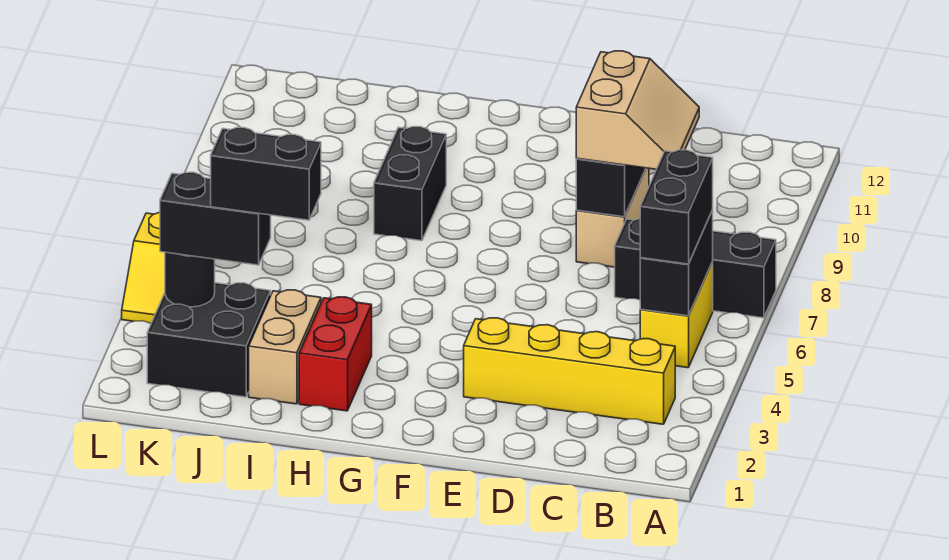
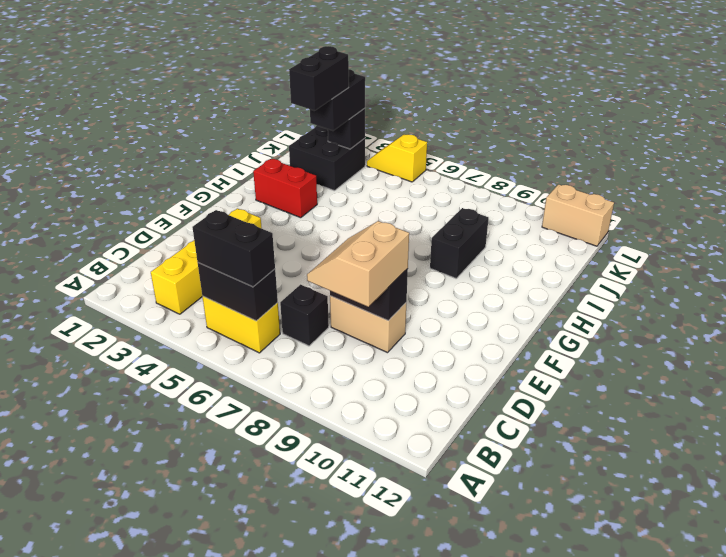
black brick A7:C7 level 1 -> black brick C7 level 1
tan slope C8:D9 level 3 top D -> tan slope C8:D9 level 3 top 9
black brick H8:H9 level 1 -> black brick H9:I9 level 1
tan brick I2:I3 level 1 -> tan brick L11:L12 level 1
black round brick K3 level 2 -> black brick K3 level 2

